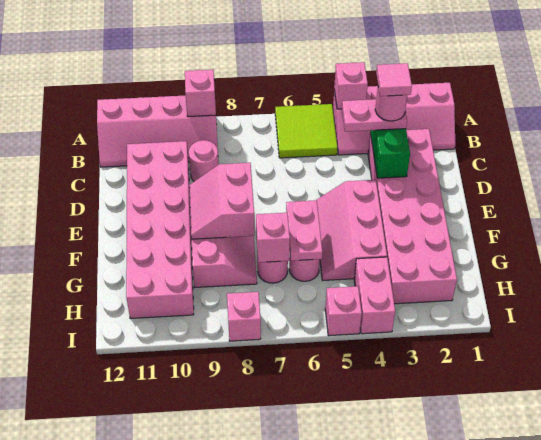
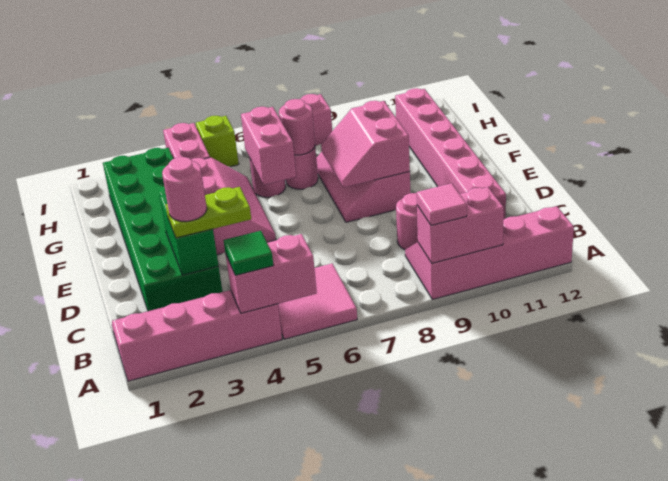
pink brick A4 level 2 -> pink brick A4:A5 level 2
none -> green tile A4 level 3
lime tile A5:B6 level 1 -> pink tile A5:B6 level 1
pink brick A9 level 2 -> pink brick A9:A10 level 2
pink brick C2:H3 level 1 -> green brick C2:H3 level 1
pink plate C3:C4 level 3 -> lime plate C3:C4 level 3
pink tile C3 level 5 -> pink tile A9 level 3
pink brick C10:H11 level 1 -> pink brick C11:H11 level 1
pink slope E8:F9 level 2 top 8 -> pink slope E8:F9 level 2 top 9
pink plate F6:G6 level 2 -> pink brick F6:G6 level 2
pink brick G7 level 2 -> pink round brick G7 level 2
pink brick I5 level 1 -> lime brick I5 level 1

